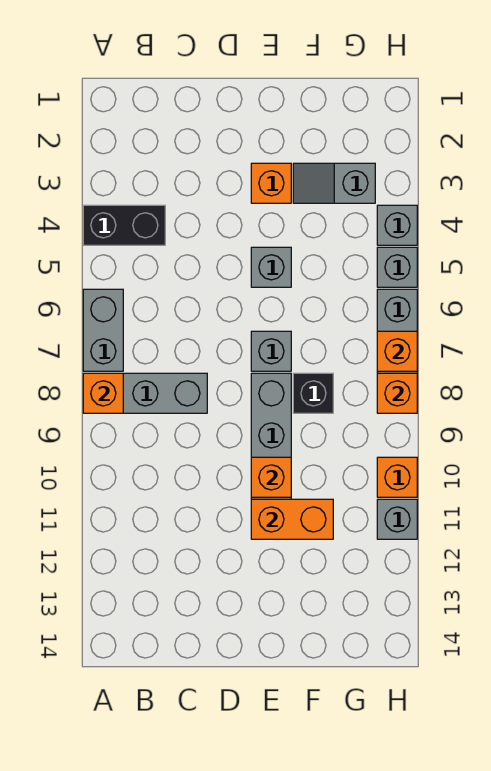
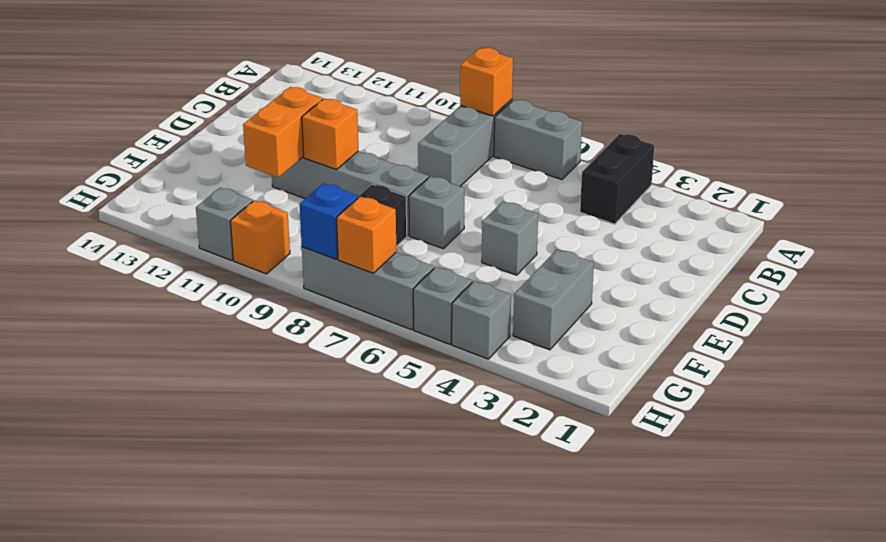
orange brick E3 level 1 -> none
grey slope F3:G3 level 1 top G -> grey brick F3:G3 level 1
orange brick H8 level 2 -> blue brick H8 level 2

